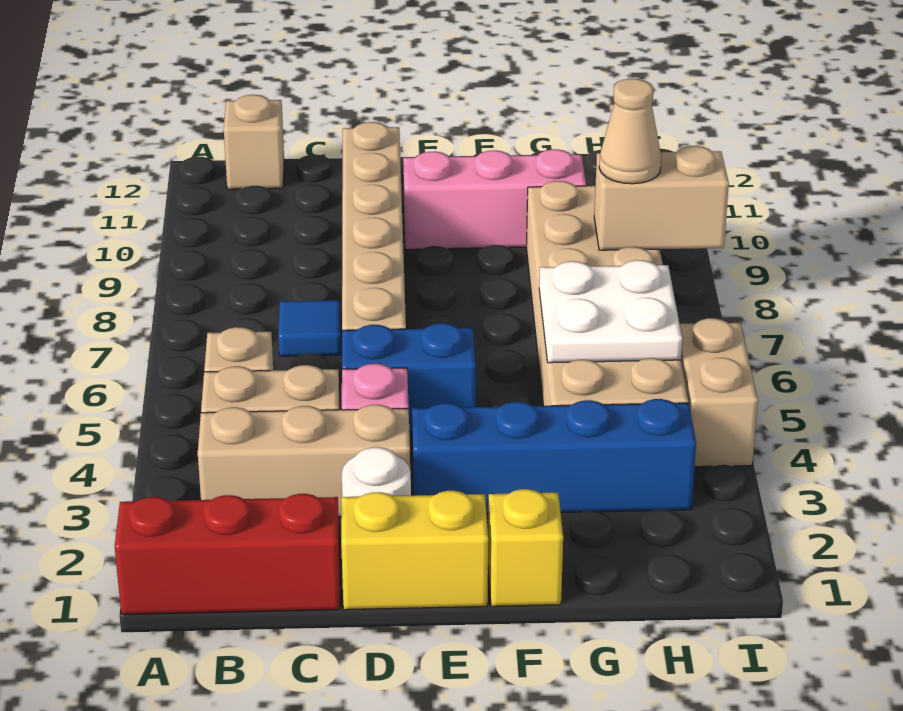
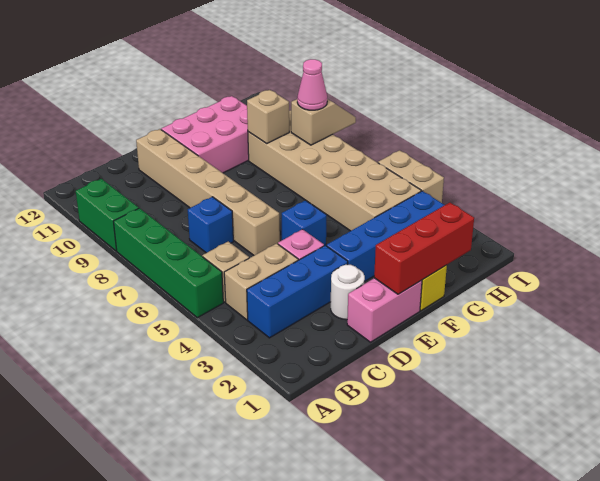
red brick A1:C1 level 1 -> red brick E1:G1 level 2
none -> green brick A5:A8 level 1
none -> green brick A9:A10 level 1
tan brick B3:D3 level 1 -> blue brick B3:D3 level 1
tan brick B12 level 1 -> tan brick G9 level 2
blue tile C7 level 1 -> blue brick C7 level 1
yellow brick D1:E1 level 1 -> pink brick D1:E1 level 1
blue brick D5:E5 level 1 -> blue brick E5 level 1
pink brick E10:G10 level 1 -> pink brick E10:G11 level 1
white plate G5:H6 level 2 -> none
tan brick H8:I8 level 2 -> tan slope H8:I8 level 2 top H
tan cone H8 level 3 -> pink cone H8 level 3

